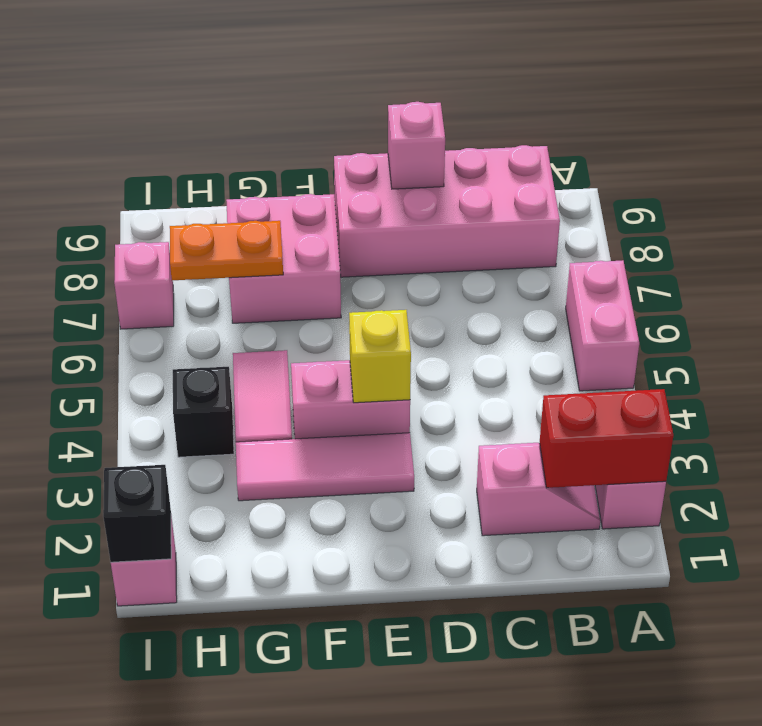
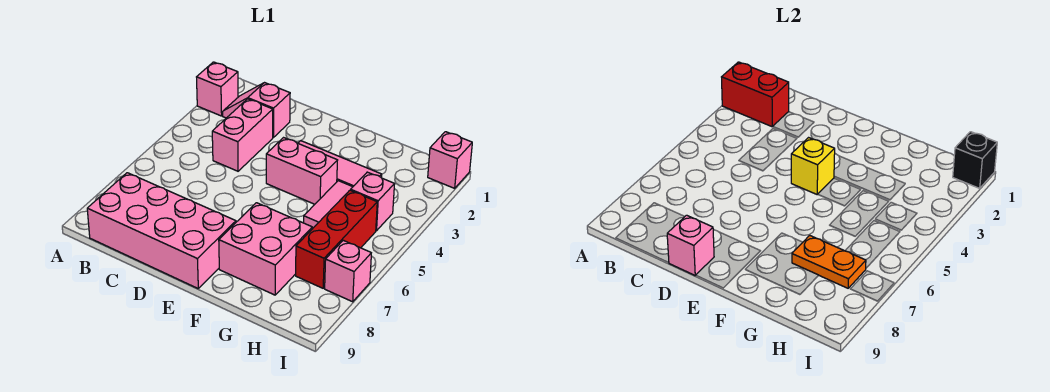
pink brick A5:A6 level 1 -> pink brick C3:C4 level 1
black brick H4 level 1 -> pink brick H4 level 1
none -> red brick H5:H7 level 1

